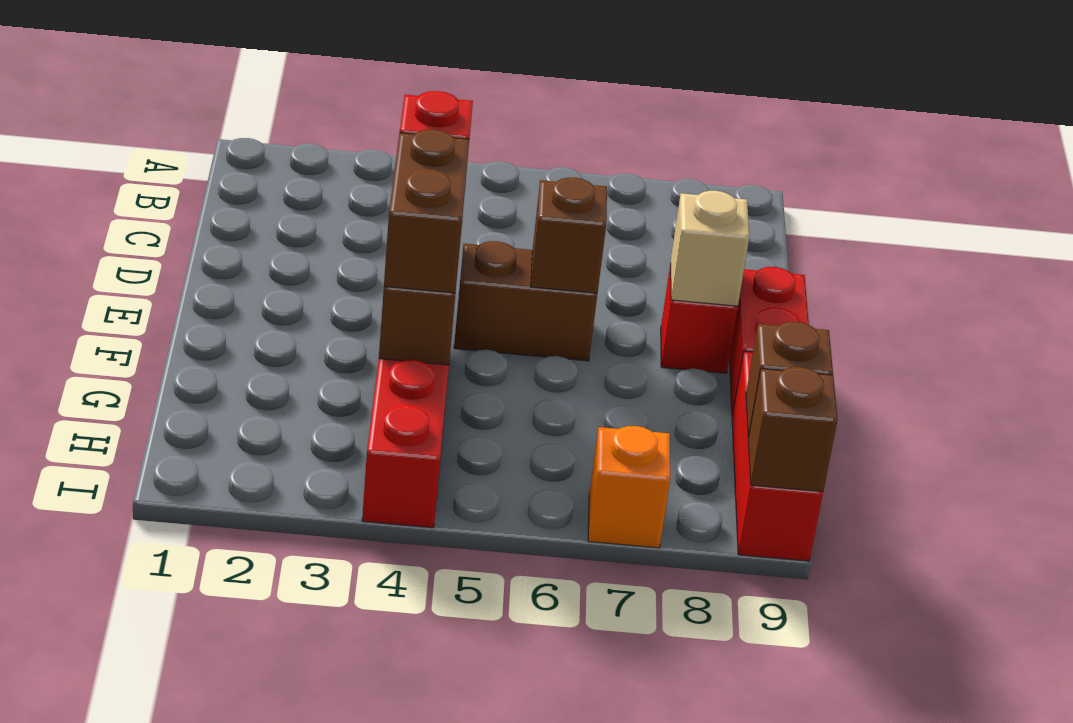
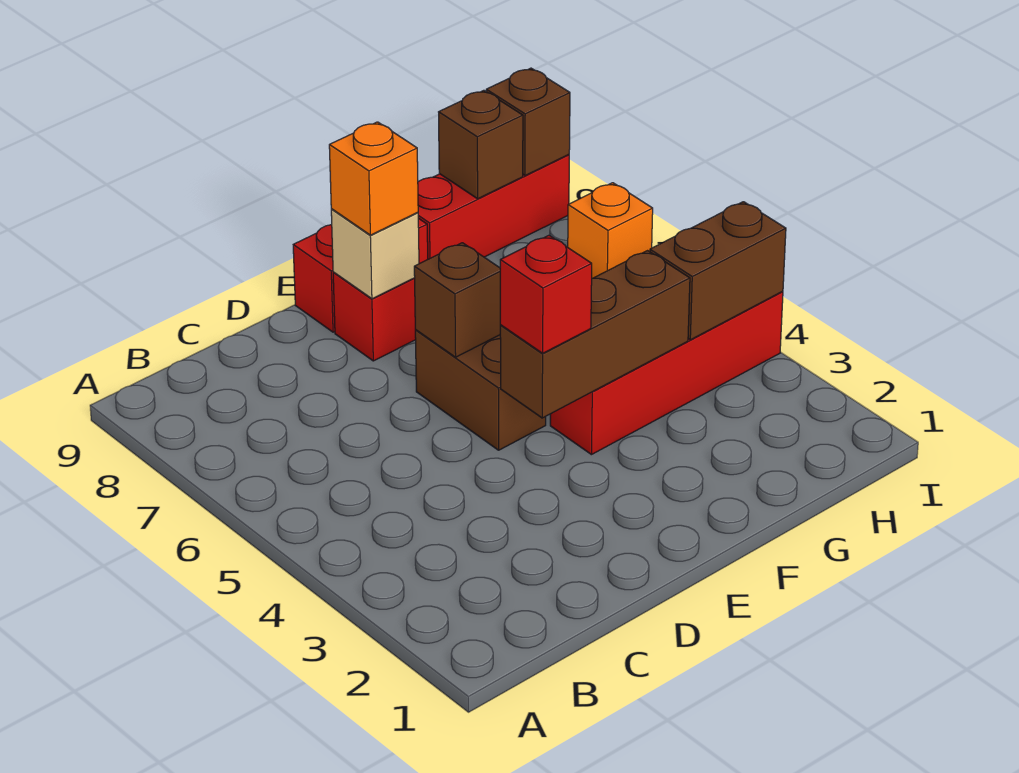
none -> orange brick E8 level 3
brown brick F4:G4 level 3 -> brown brick H4:I4 level 2

